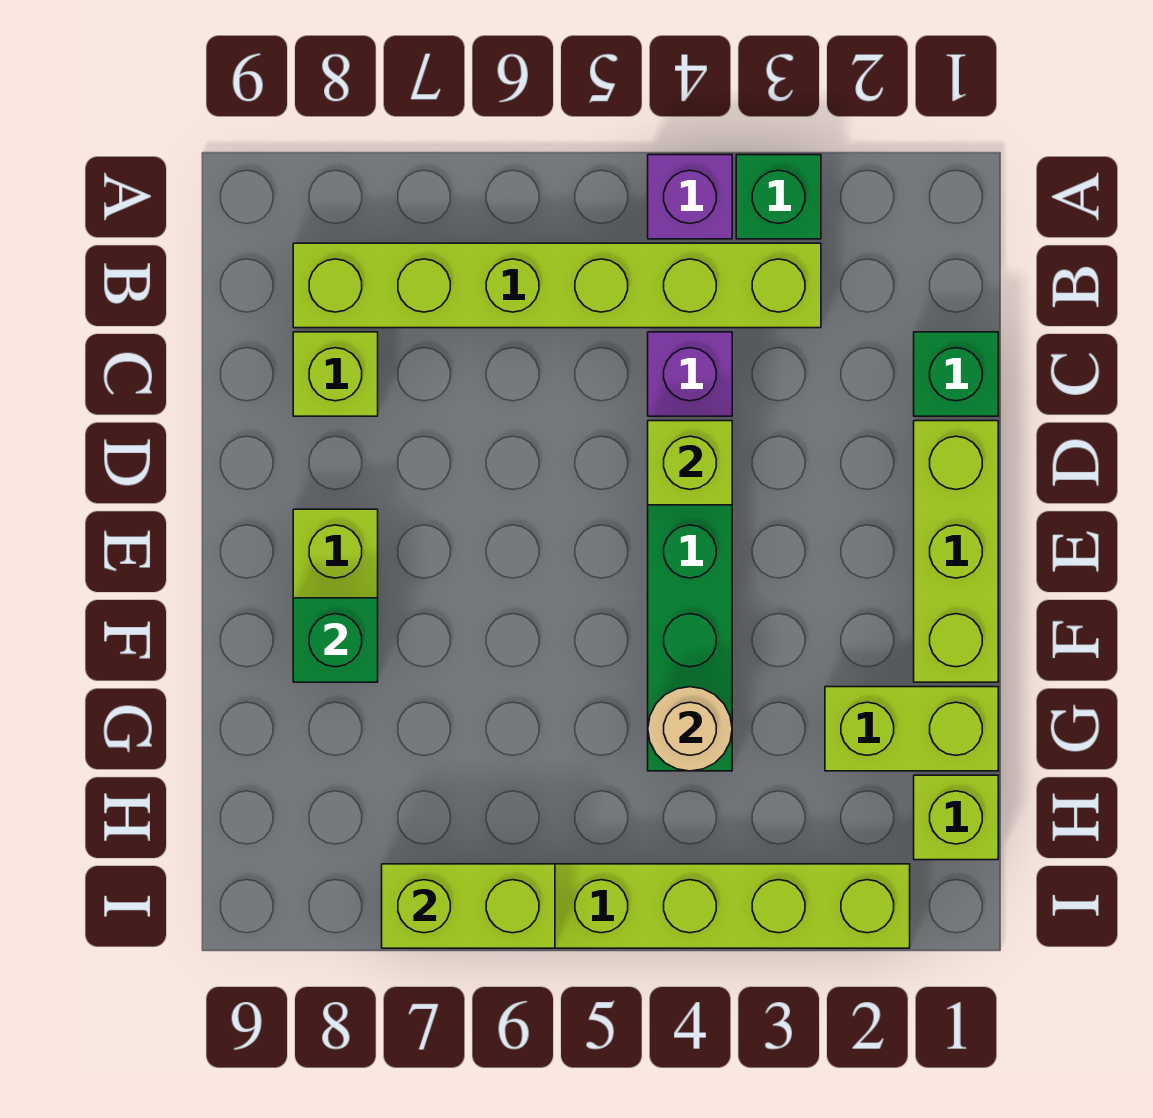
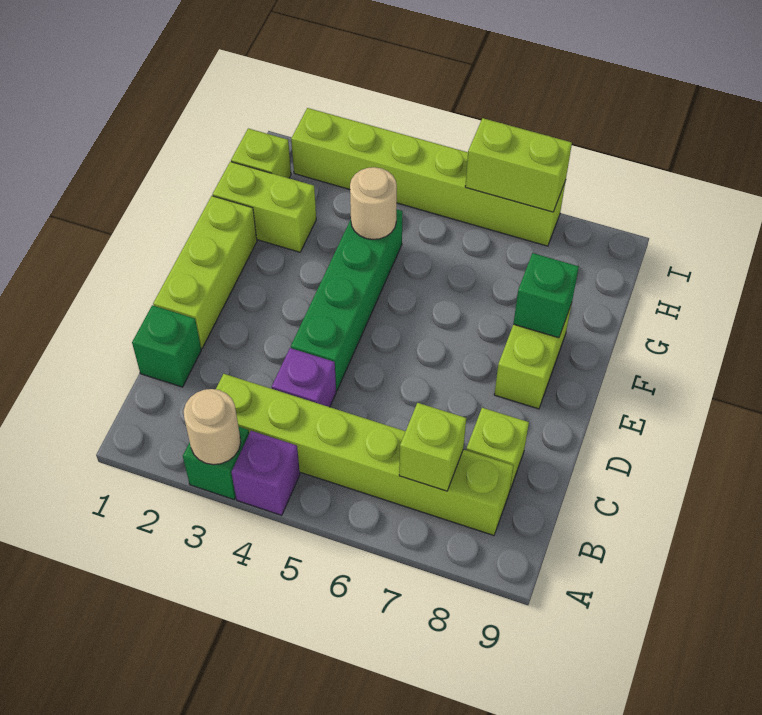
none -> tan round brick A3 level 2
lime brick D4 level 2 -> lime brick B7 level 2

